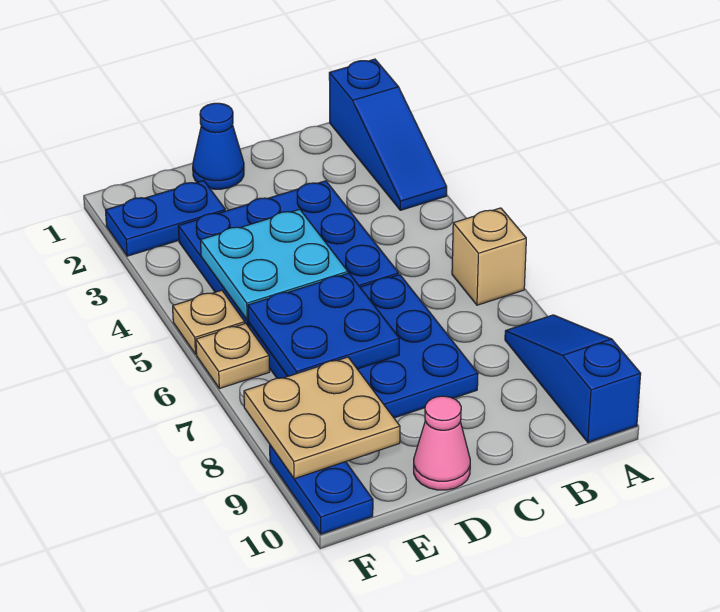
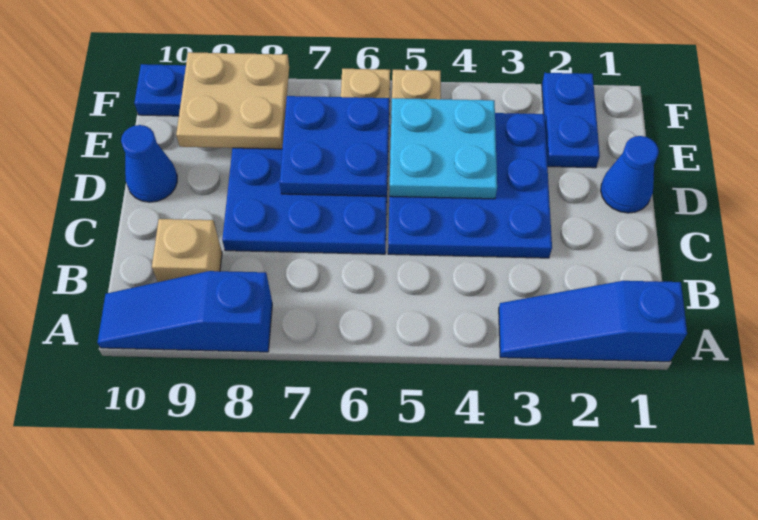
tan brick A6 level 1 -> tan brick B9 level 1
blue slope A8:A10 level 1 top 10 -> blue slope A8:A10 level 1 top 8
pink cone D10 level 1 -> blue cone D10 level 1

